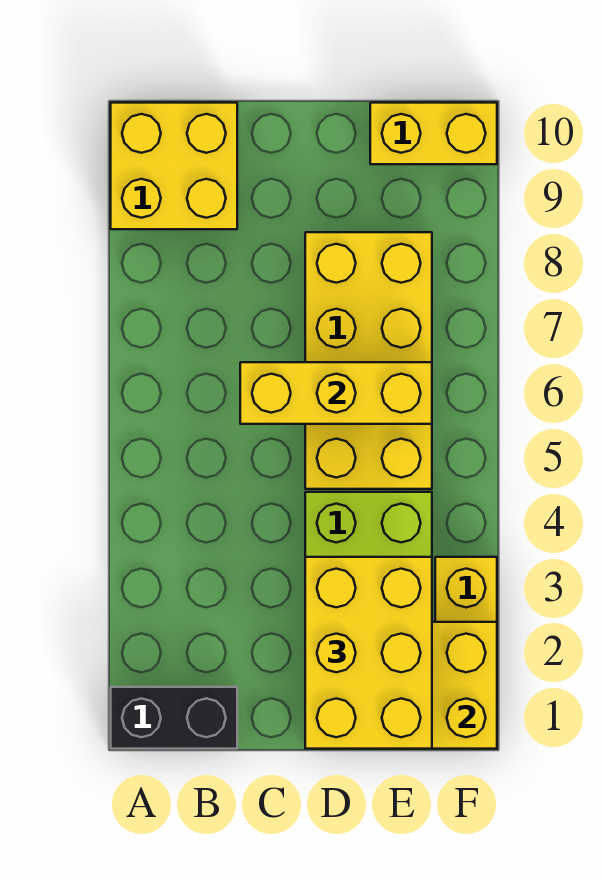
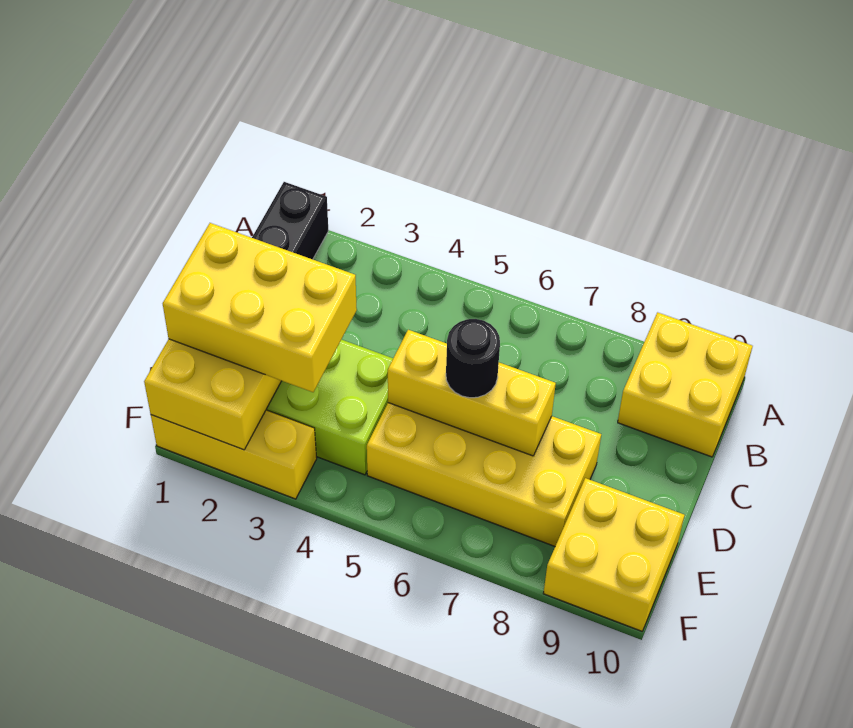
yellow brick C6:E6 level 2 -> yellow brick D5:D7 level 2
none -> black round brick D6 level 3
yellow brick E10:F10 level 1 -> yellow brick E9:F10 level 1

